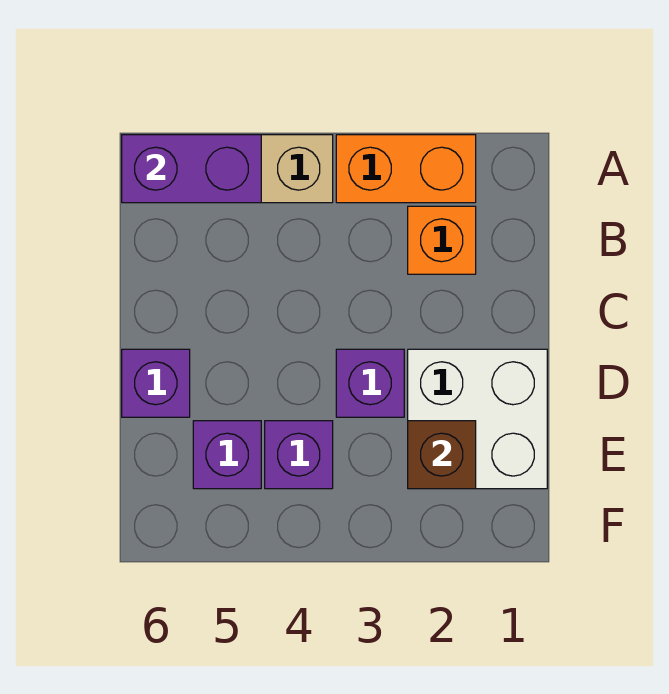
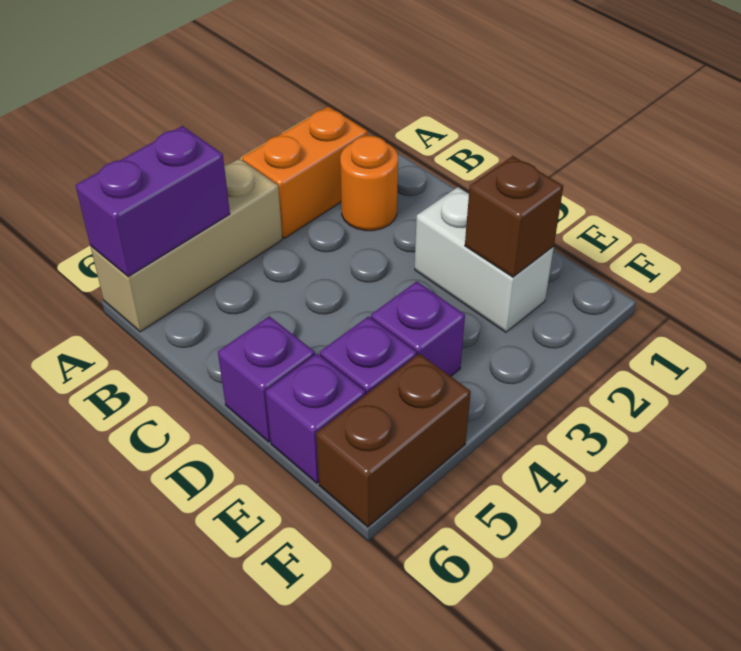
orange brick B2 level 1 -> orange round brick B2 level 1
white brick D1:E2 level 1 -> white brick D2:E2 level 1
purple brick D3 level 1 -> purple brick E6 level 1
none -> brown brick F5:F6 level 1

